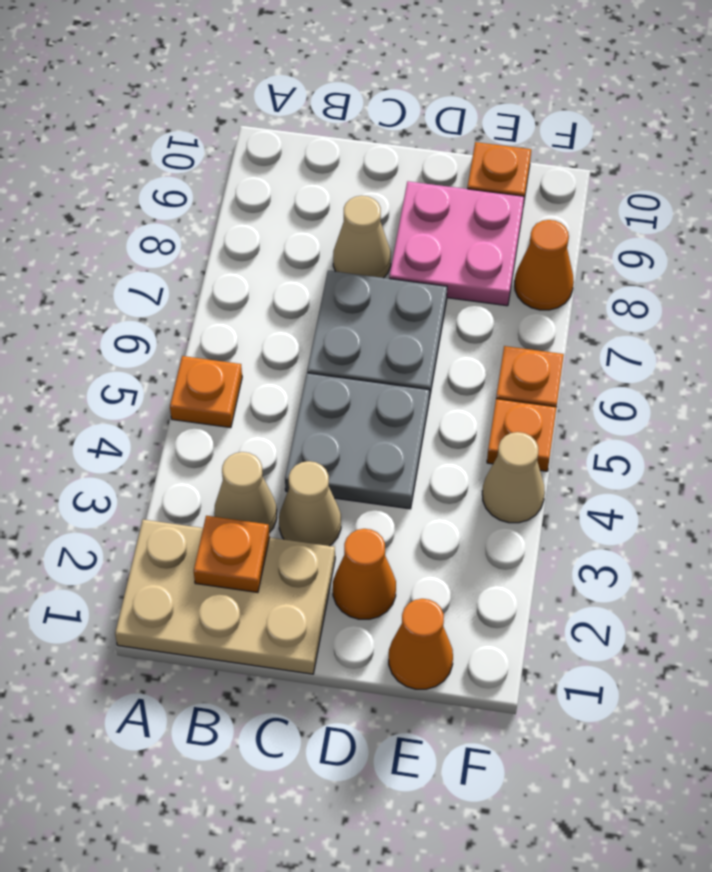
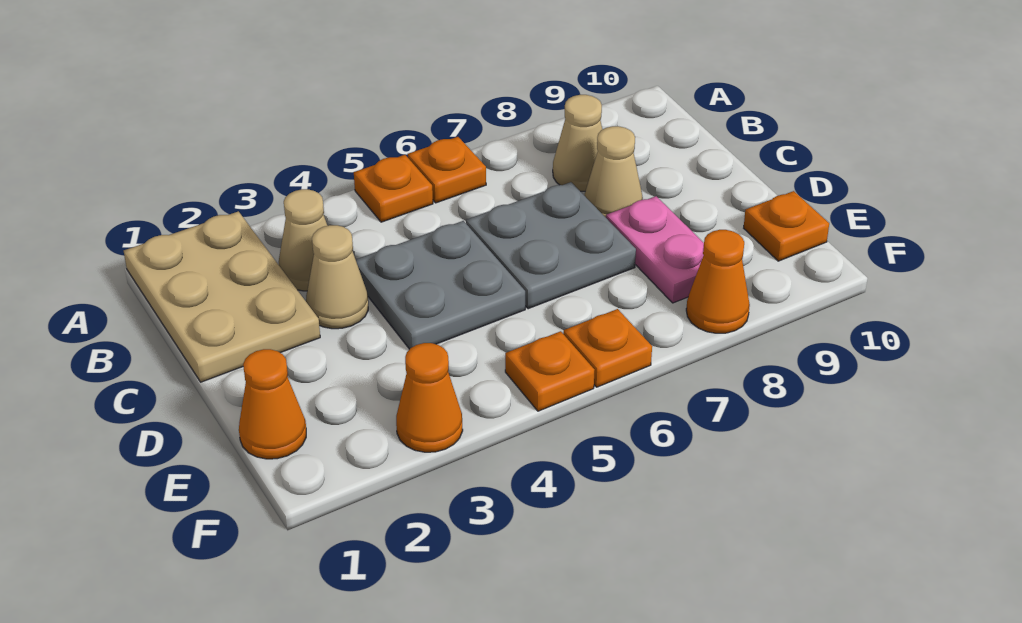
orange plate B2 level 2 -> orange plate A6 level 1
orange cone D2 level 1 -> orange cone F3 level 1
pink plate D8:E9 level 1 -> pink plate D8:E8 level 1
tan cone F4 level 1 -> tan cone B8 level 1

